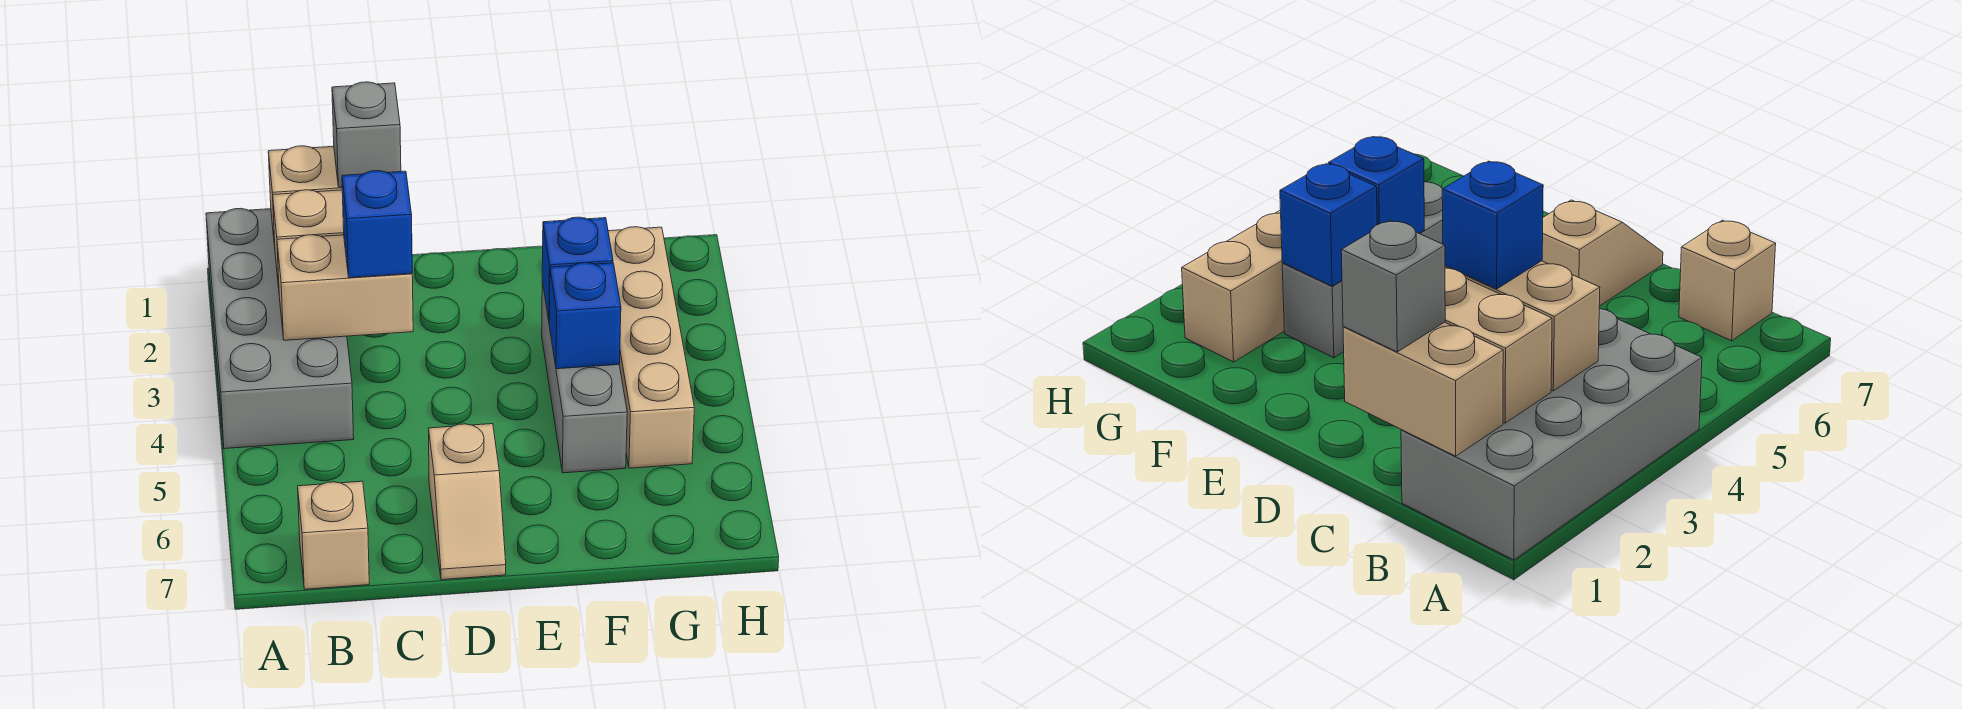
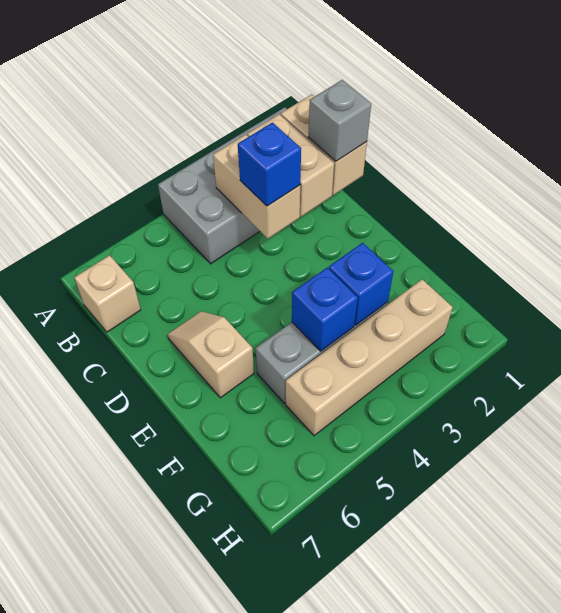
tan slope D6:D7 level 1 top 6 -> tan slope D6:E6 level 1 top E

